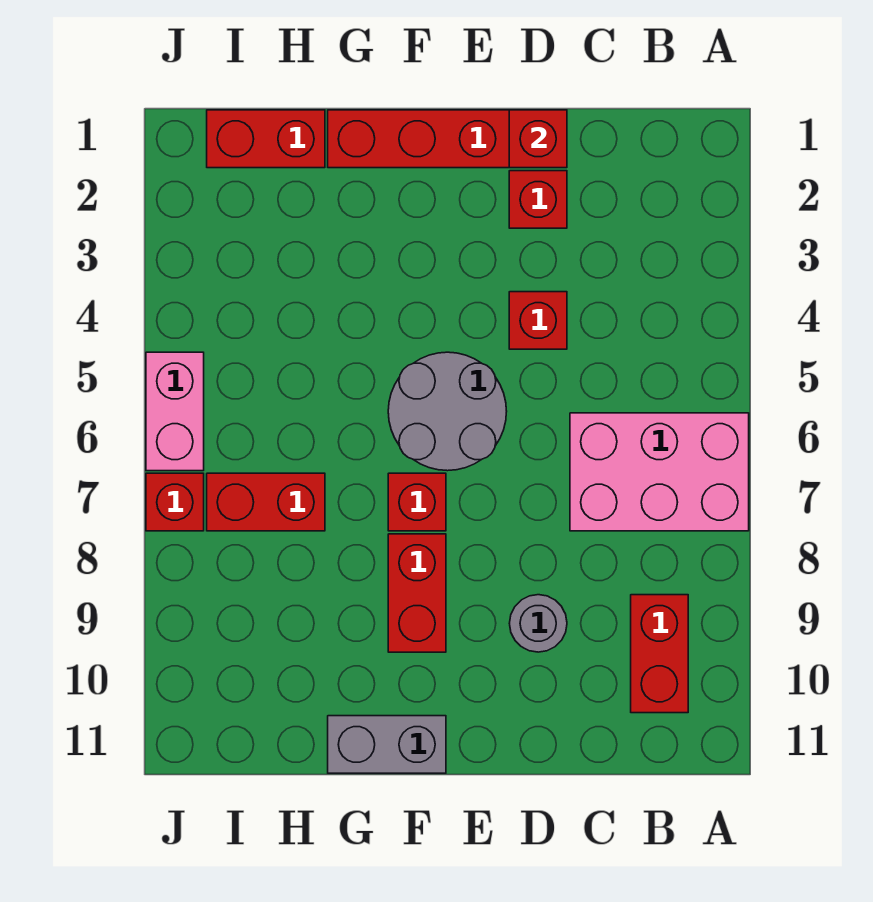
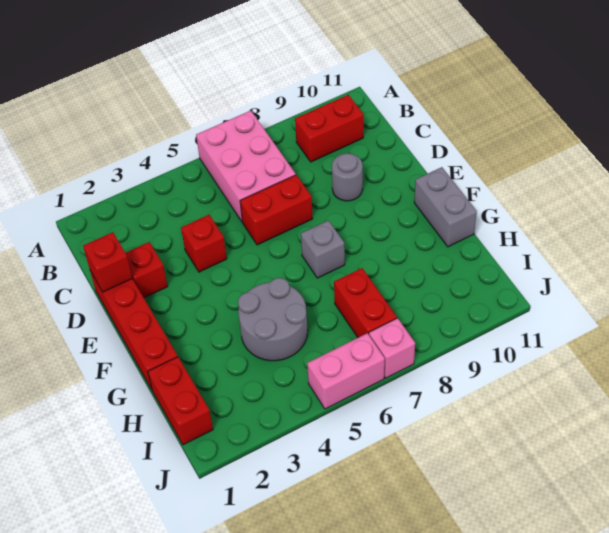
grey round brick E5:F6 level 1 -> grey round brick G4:H5 level 1
red brick F7 level 1 -> grey brick F7 level 1
red brick F8:F9 level 1 -> red brick D6:D7 level 1
red brick J7 level 1 -> pink brick J7 level 1

